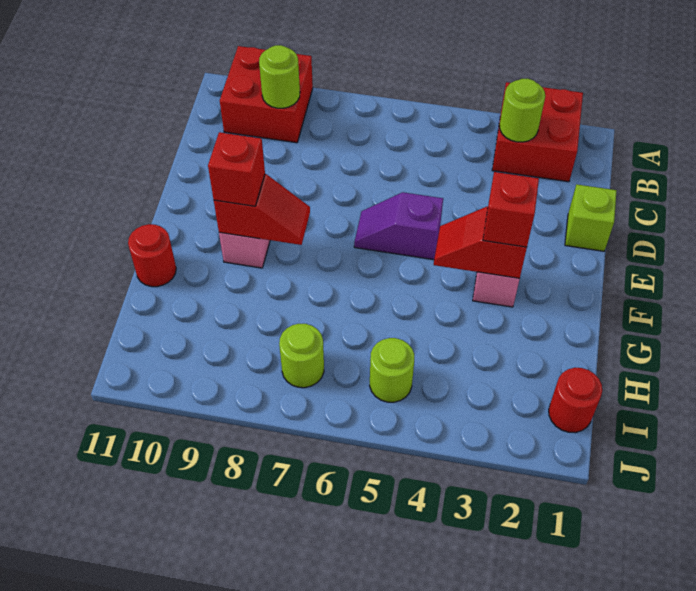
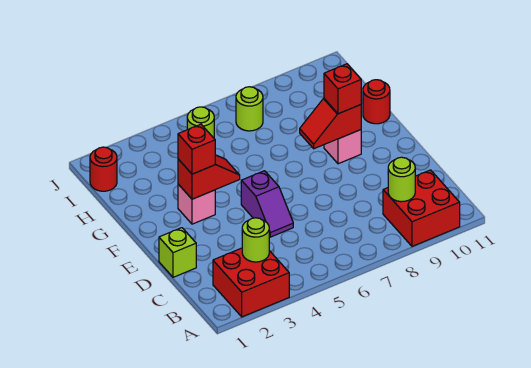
purple slope E5:E6 level 1 top 5 -> purple slope D5:E5 level 1 top E

